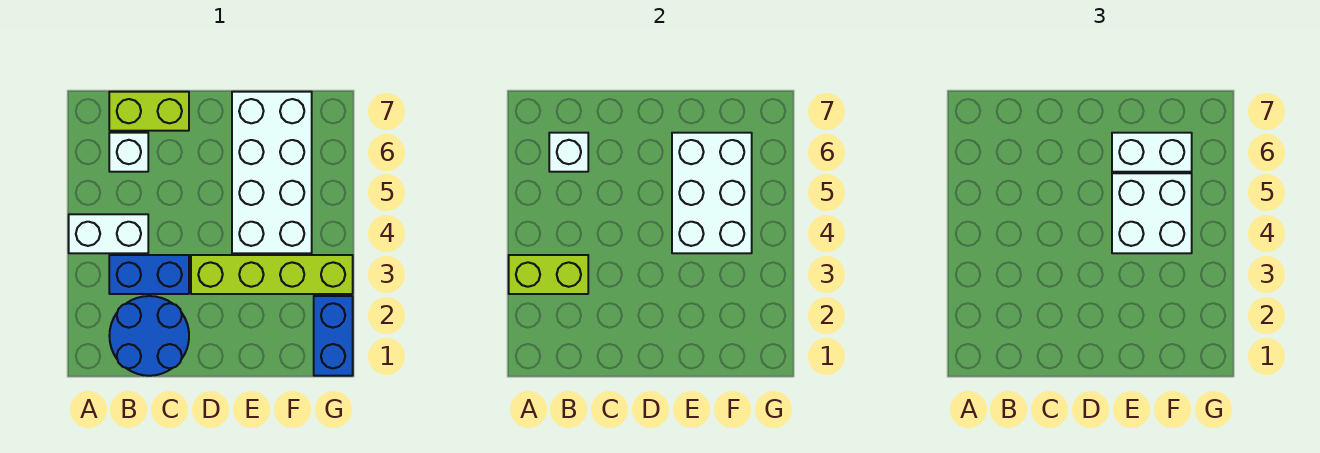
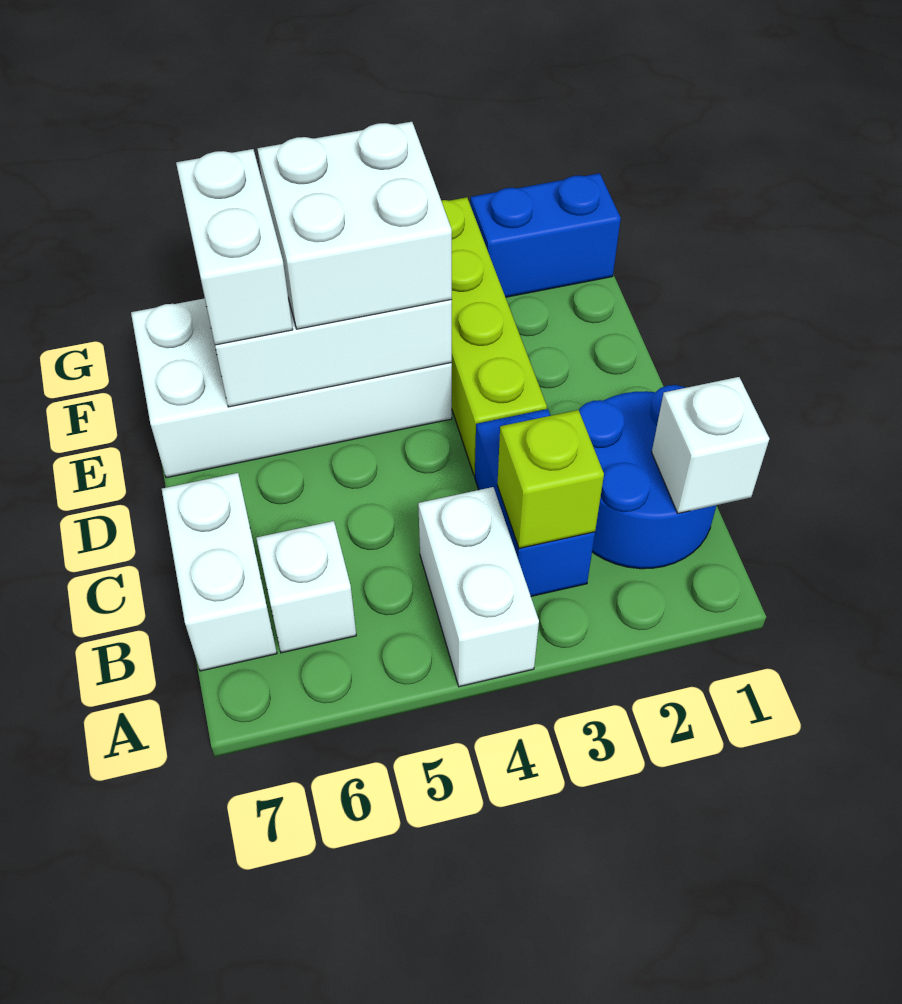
lime brick A3:B3 level 2 -> lime brick B3 level 2
white brick B6 level 2 -> white brick B1 level 2
lime brick B7:C7 level 1 -> white brick B7:C7 level 1

